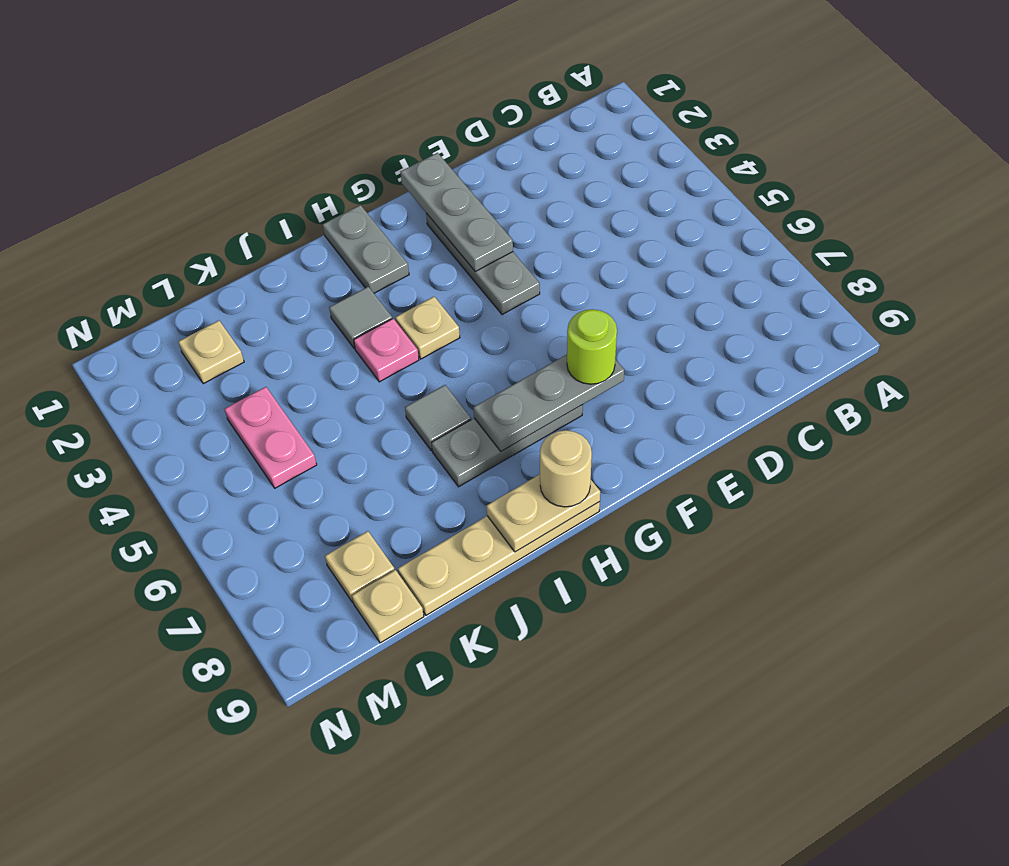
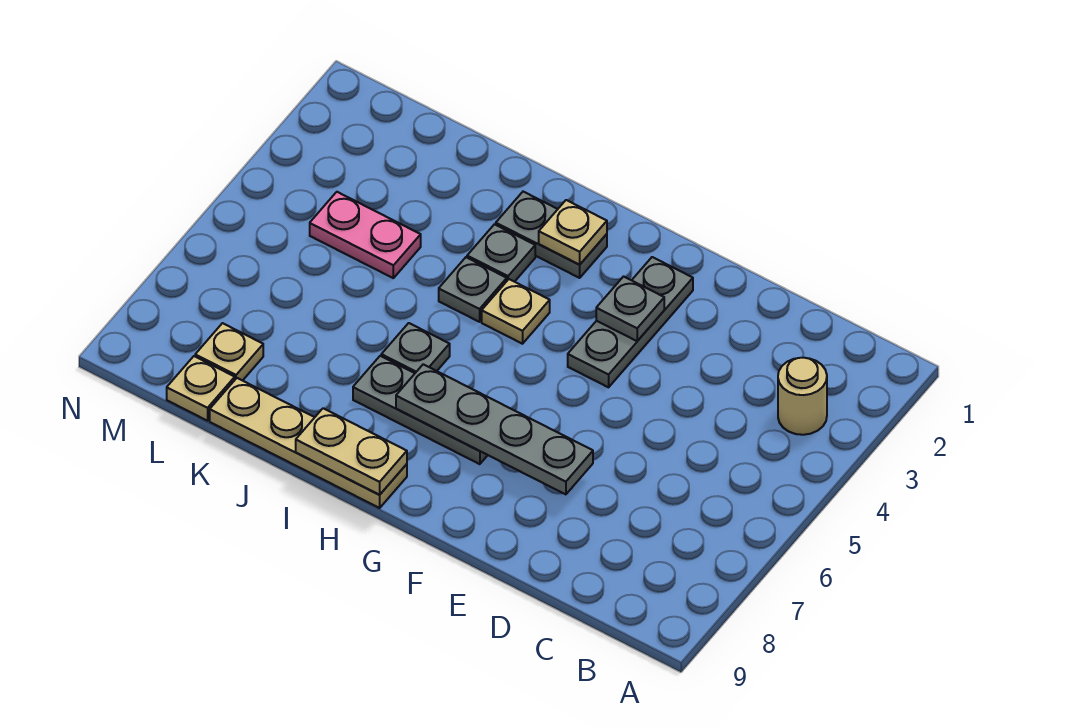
grey plate F1:F3 level 2 -> grey plate F3 level 2
grey plate F7:H7 level 2 -> grey plate E7:H7 level 2
lime round brick F7 level 3 -> none
grey plate H1:H2 level 1 -> grey plate H2:I2 level 1
tan round brick H9 level 3 -> tan round brick B3 level 1
grey tile I3 level 1 -> grey plate I3 level 1
pink plate I4 level 1 -> grey plate I4 level 1
grey tile I6 level 1 -> grey plate I6 level 1
tan plate L2 level 1 -> tan plate H2 level 2
pink plate L4:L5 level 1 -> pink plate K4:L4 level 1

